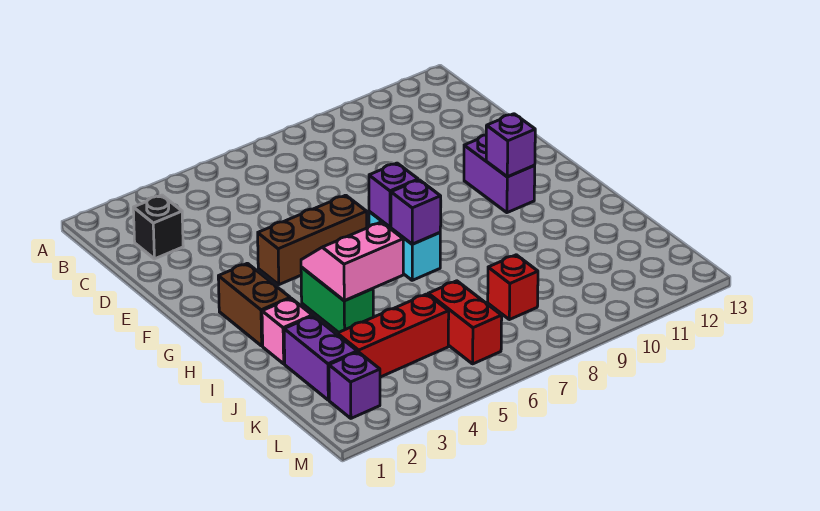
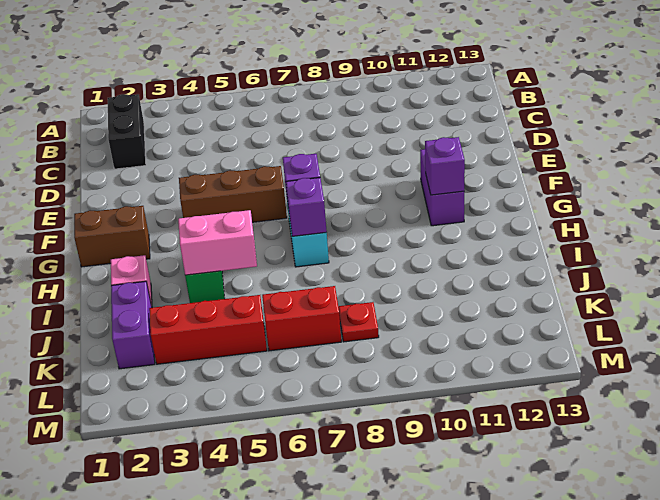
black brick C2 level 1 -> black brick B2:C2 level 1
brown brick G2:H2 level 1 -> brown brick G1:G2 level 1
red brick K6:L6 level 1 -> red brick K6:K7 level 1
red brick K8 level 1 -> red plate K8 level 1
purple brick L2 level 1 -> none

